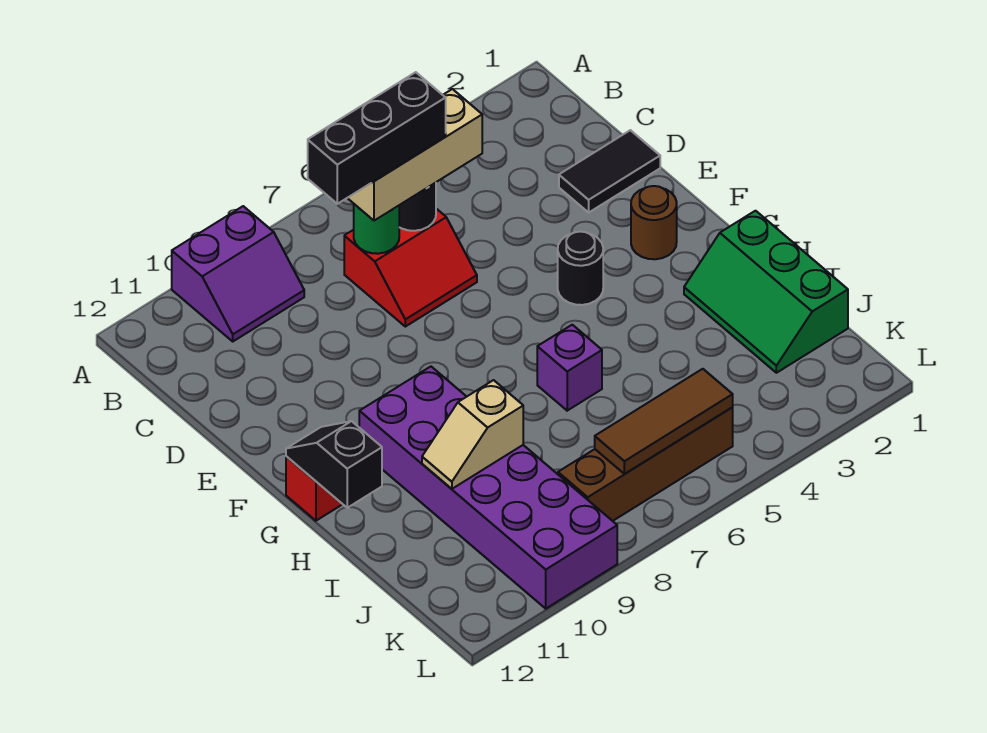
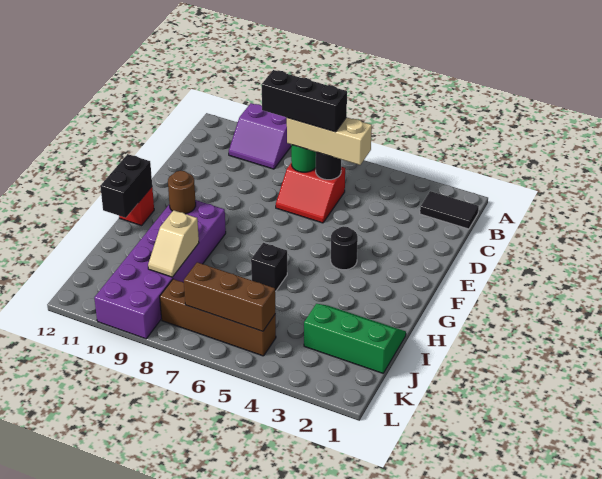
black tile D1:D2 level 1 -> black tile B1:B2 level 1
brown round brick F2 level 1 -> brown round brick G10 level 2
black slope G12:H12 level 2 top H -> black brick G12:H12 level 2
green slope H1:J2 level 1 top 1 -> green slope I1:J3 level 1 top J
purple brick H6 level 1 -> black brick H6 level 1
tan slope I9:I10 level 2 top 9 -> tan slope I9:J9 level 2 top I
brown tile K5:K7 level 2 -> brown brick K5:K7 level 2

